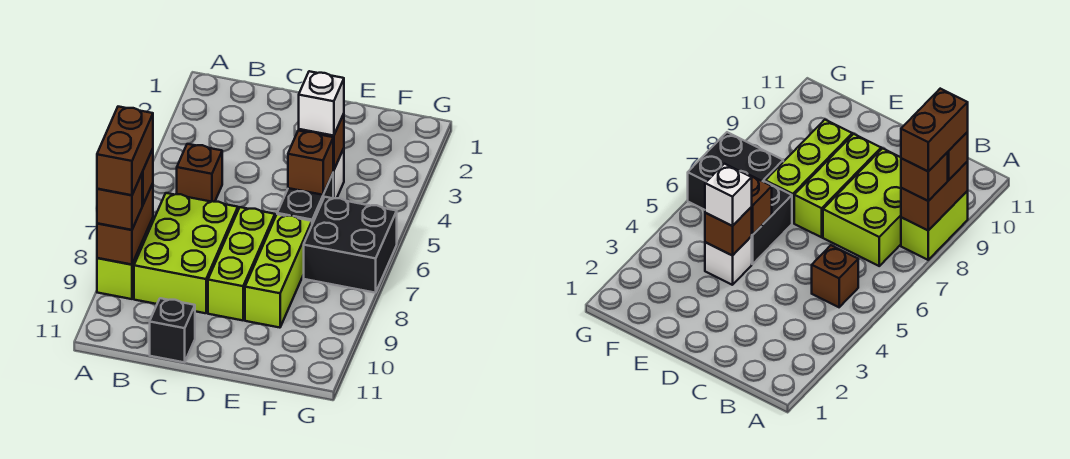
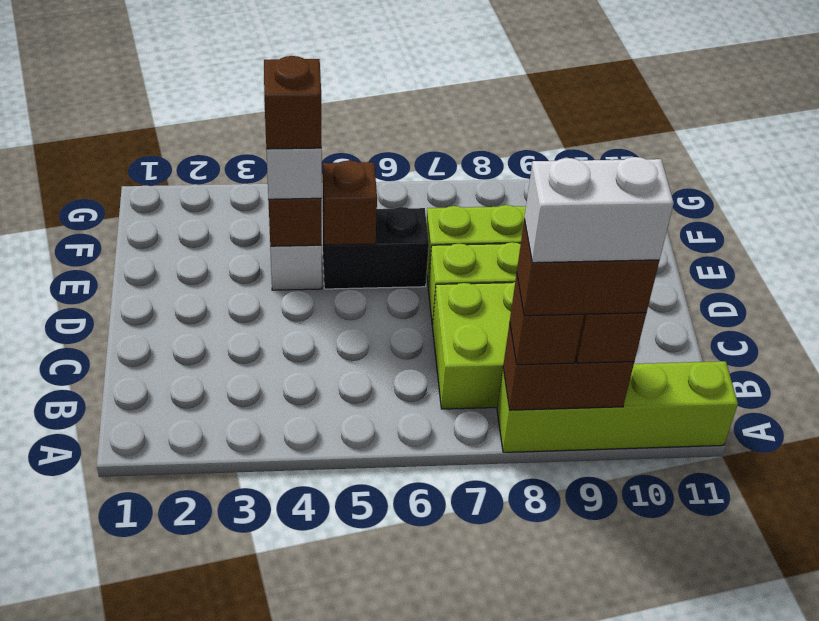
lime brick A8:A9 level 1 -> lime brick A8:A11 level 1
none -> white brick A8:A9 level 5
brown brick B5 level 1 -> brown brick E4 level 4
black brick C11 level 1 -> none
black brick F6:G7 level 1 -> none

